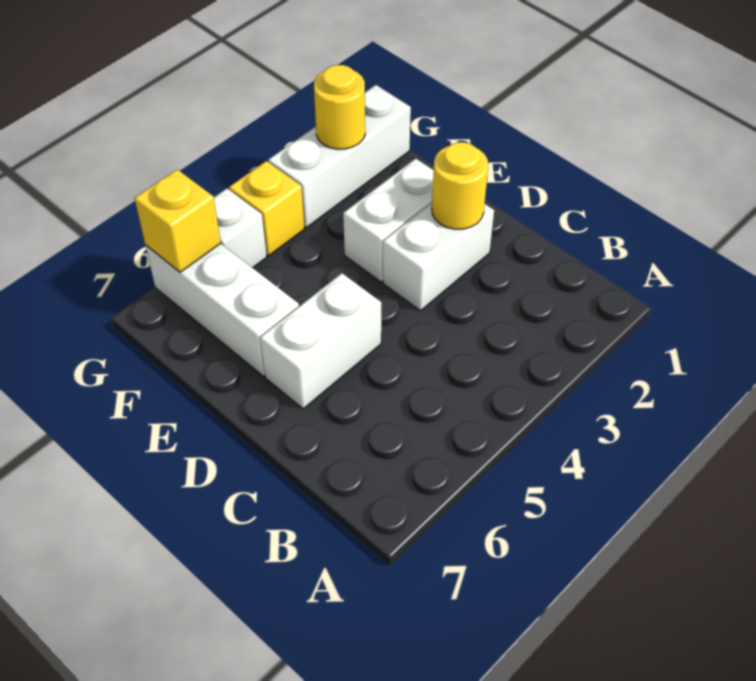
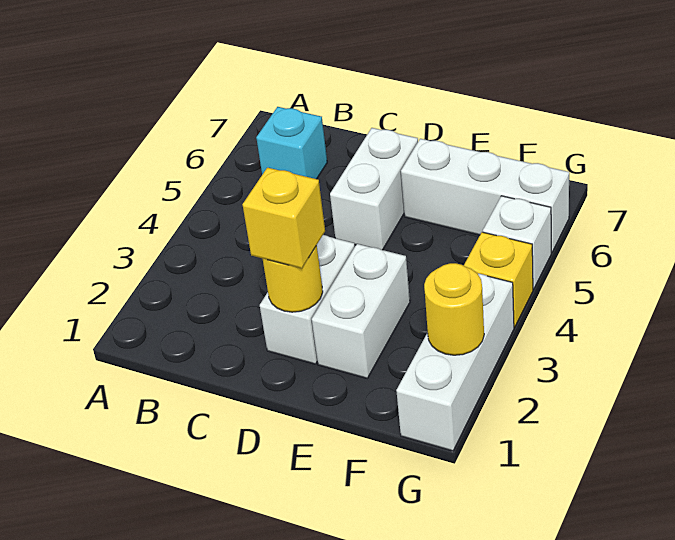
none -> cyan brick B6 level 1
yellow brick G6 level 2 -> yellow brick D2 level 3

